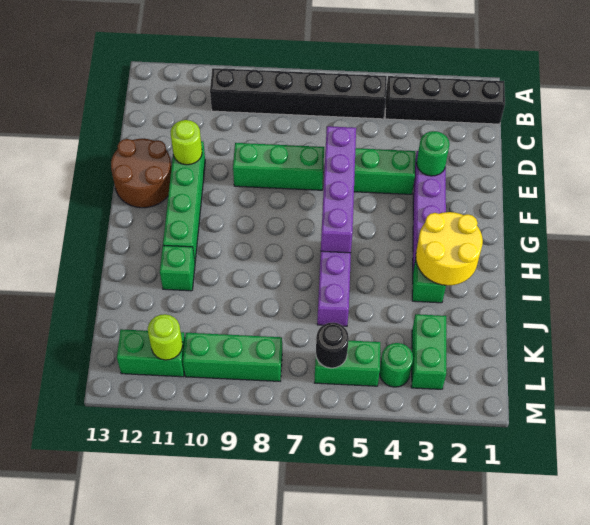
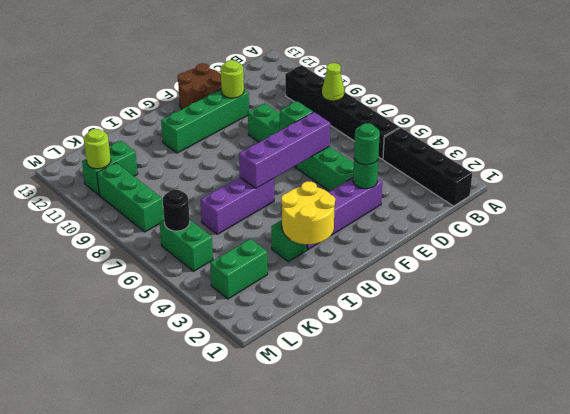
none -> lime cone B8 level 2
green brick I11 level 1 -> green brick E7 level 2
green round brick L4 level 1 -> green round brick E3 level 3
green brick L11:L12 level 1 -> green brick K11:L11 level 1

